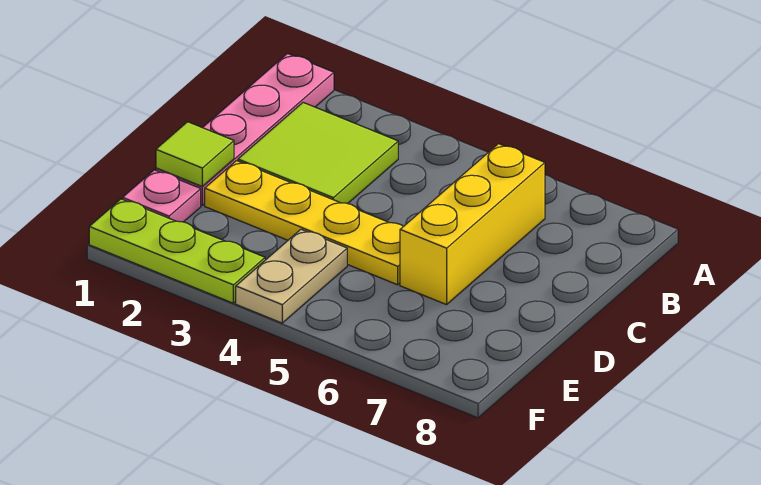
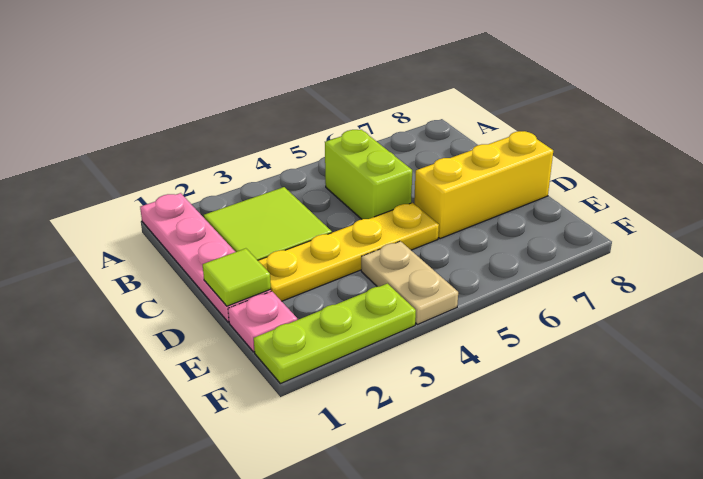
none -> lime brick B5:C5 level 1
yellow brick B6:D6 level 1 -> yellow brick D6:D8 level 1

